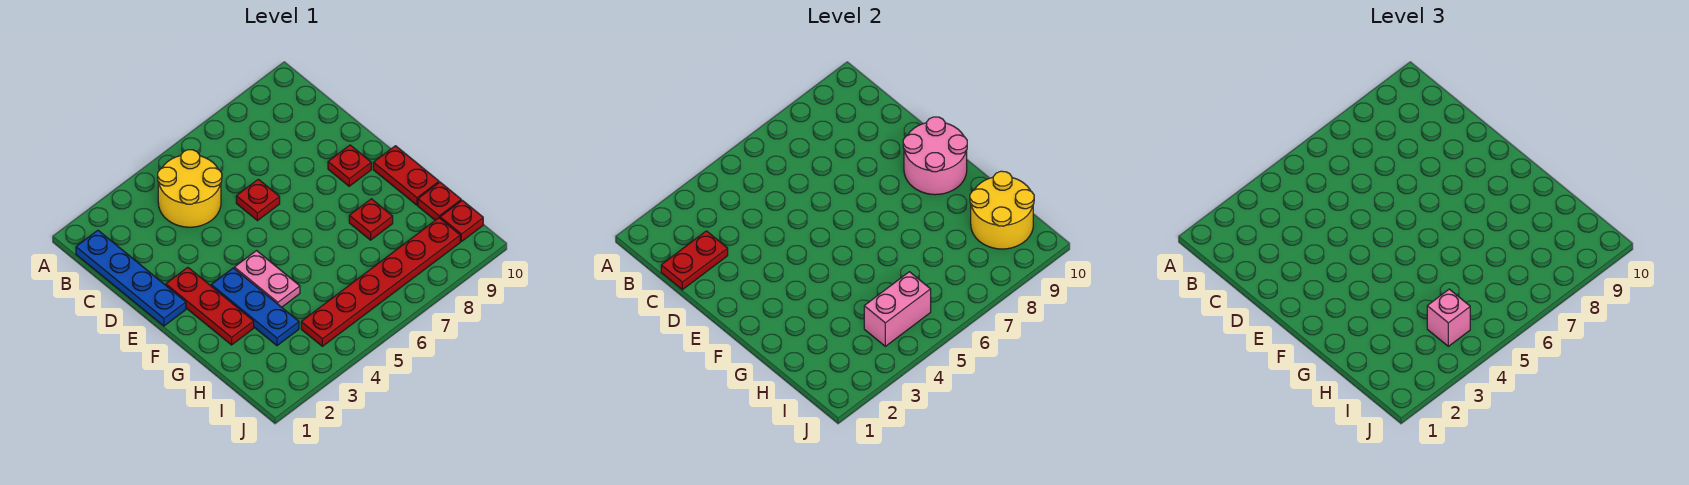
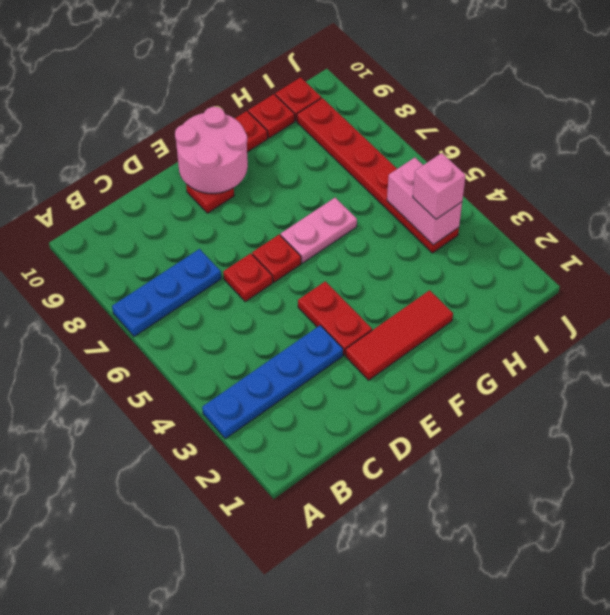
blue plate B1:E1 level 1 -> blue plate A3:D3 level 1
yellow round brick B4:C5 level 1 -> none
red plate C1:C2 level 2 -> red plate E3:E4 level 1
red plate E2:G2 level 1 -> red tile E2:G2 level 1
blue plate F3:H3 level 1 -> blue plate A7:C7 level 1
pink plate F4:G4 level 1 -> pink plate F6:G6 level 1
red plate G8 level 1 -> red plate E6 level 1
yellow round brick H9:I10 level 2 -> none

